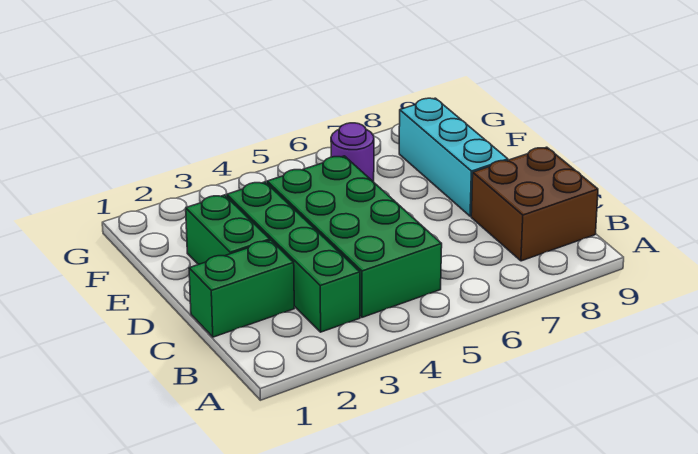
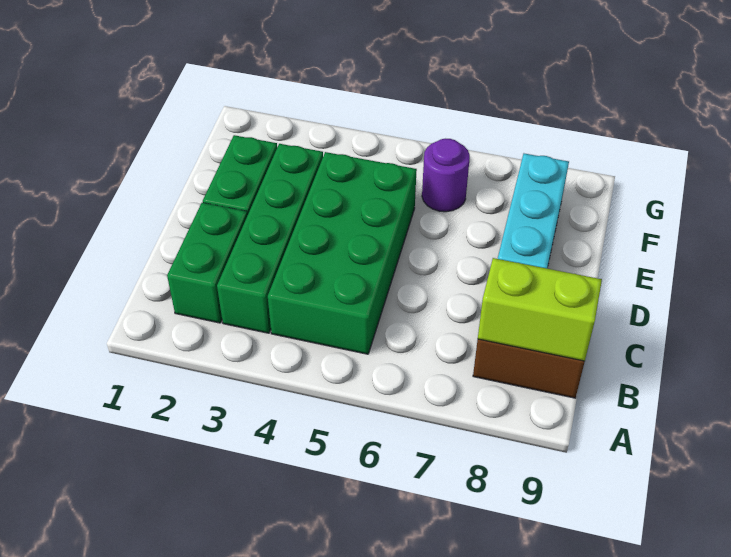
none -> lime brick B8:B9 level 2
green brick C1:C2 level 1 -> green brick B2:C2 level 1

